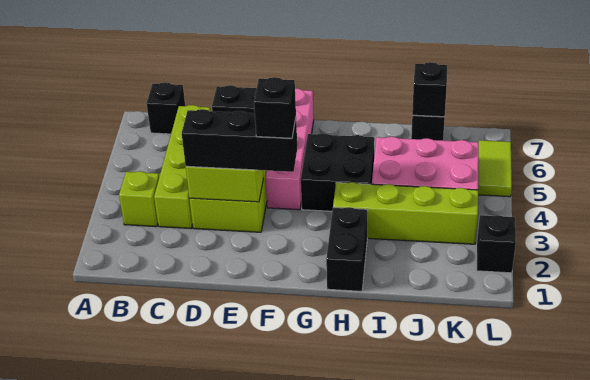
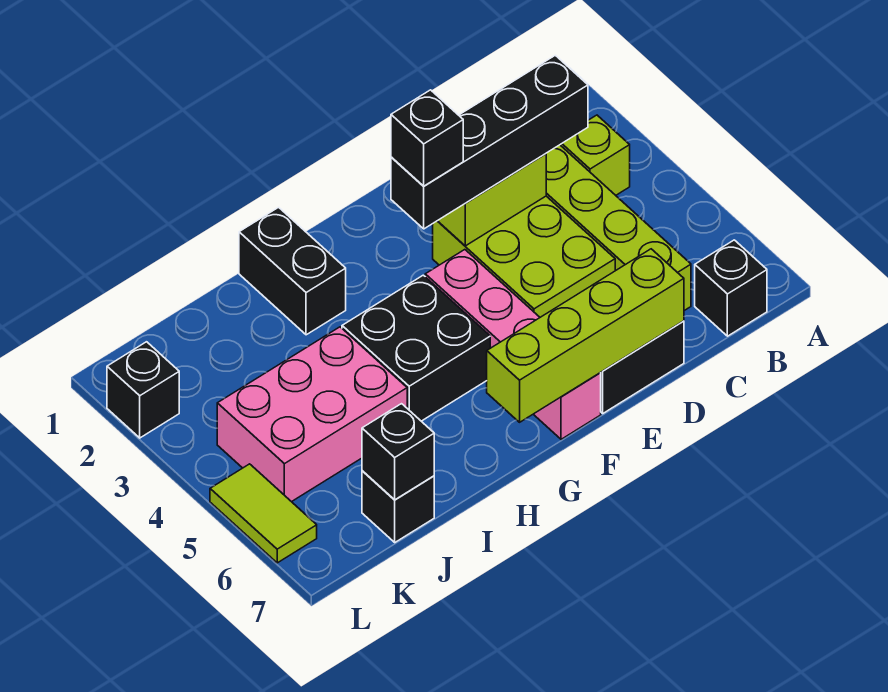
black brick D3:F3 level 3 -> black brick C3:F3 level 3
lime brick H3:K3 level 1 -> lime brick D7:G7 level 2

